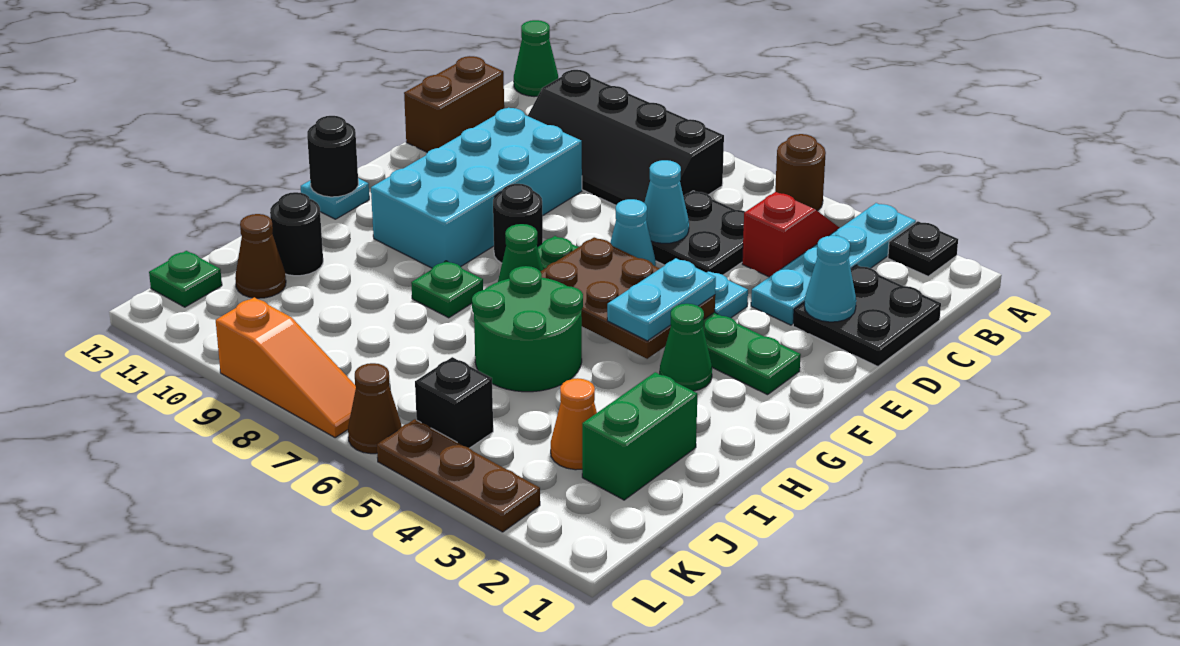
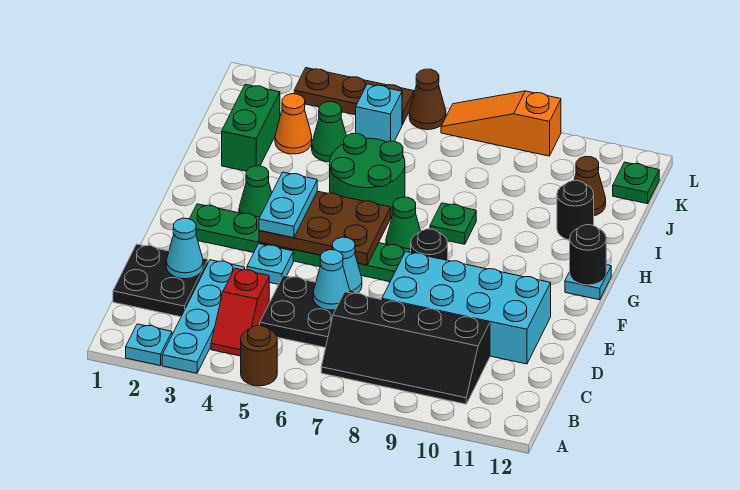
black plate A2 level 1 -> cyan plate A2 level 1
green cone A12 level 1 -> green cone J4 level 1
black slope B7:C10 level 1 top B -> black slope B7:C10 level 1 top C
brown brick C12:D12 level 1 -> none
cyan brick D9:G10 level 1 -> cyan brick D8:E11 level 1
black brick K5 level 1 -> cyan brick K5 level 1

